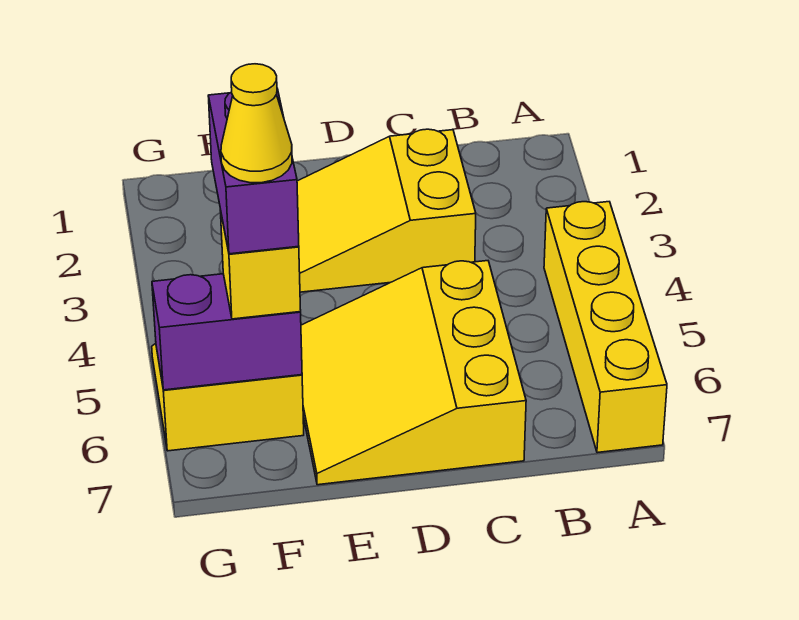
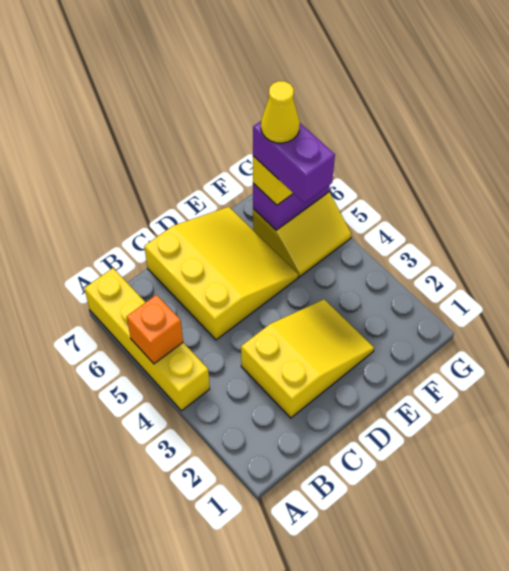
none -> orange brick A5 level 2

